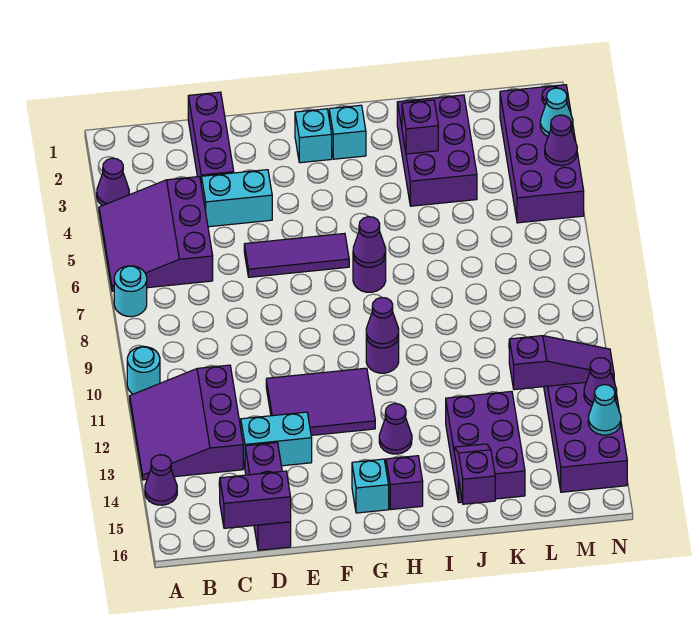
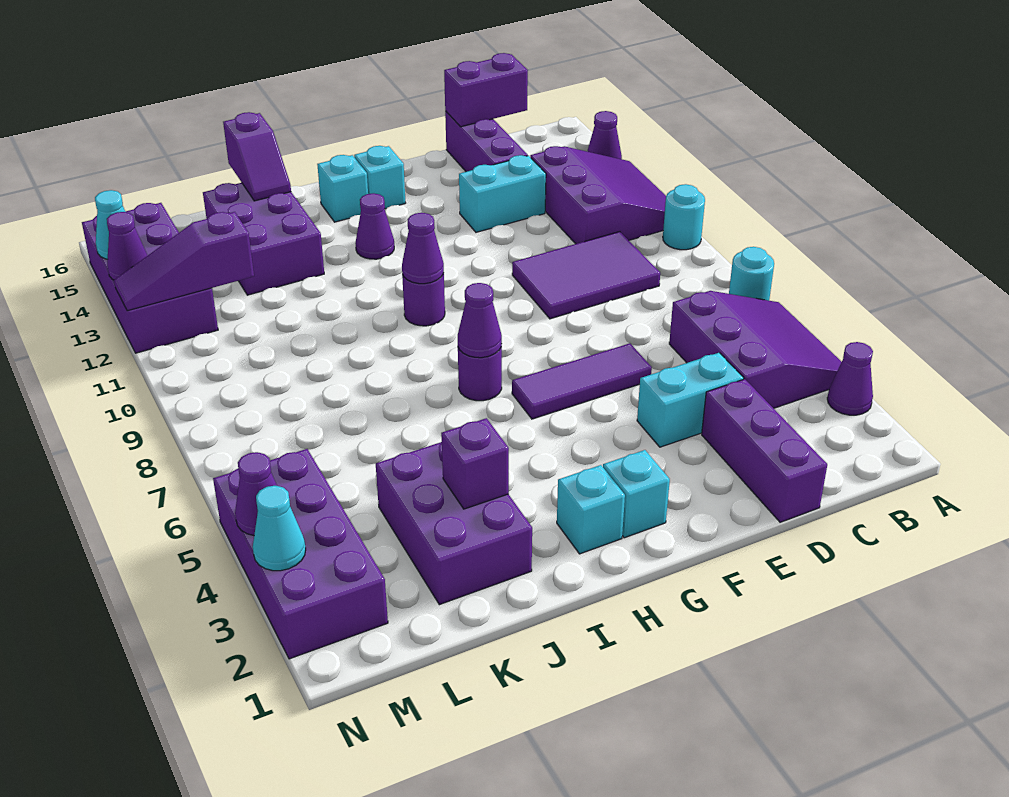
purple tile E11:G12 level 1 -> purple tile C9:E10 level 1
purple brick H15 level 1 -> cyan brick H15 level 1

